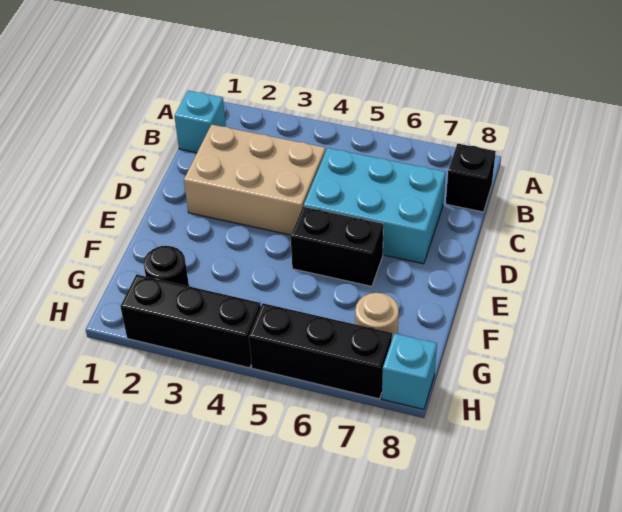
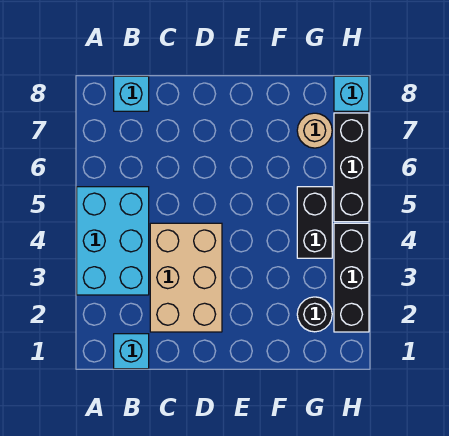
black brick B8 level 1 -> cyan brick B8 level 1
cyan brick C5:D7 level 1 -> cyan brick A3:B5 level 1
black brick E5:E6 level 1 -> black brick G4:G5 level 1

